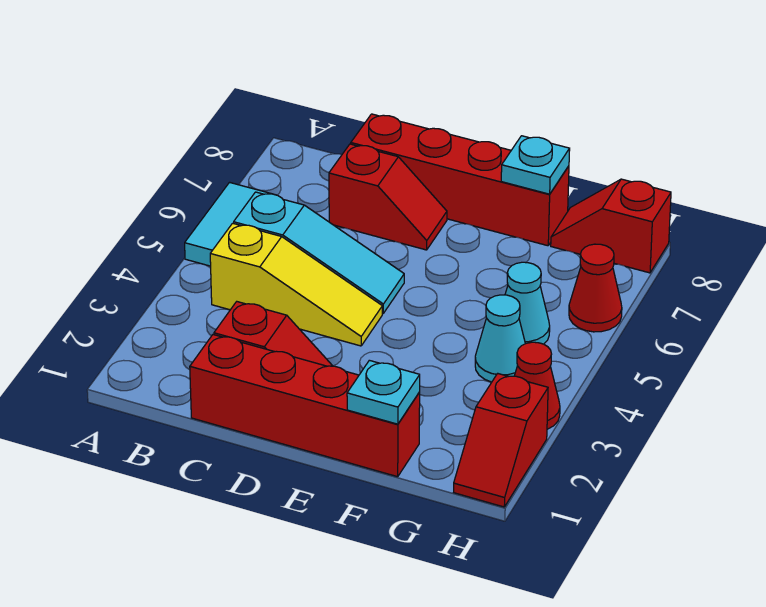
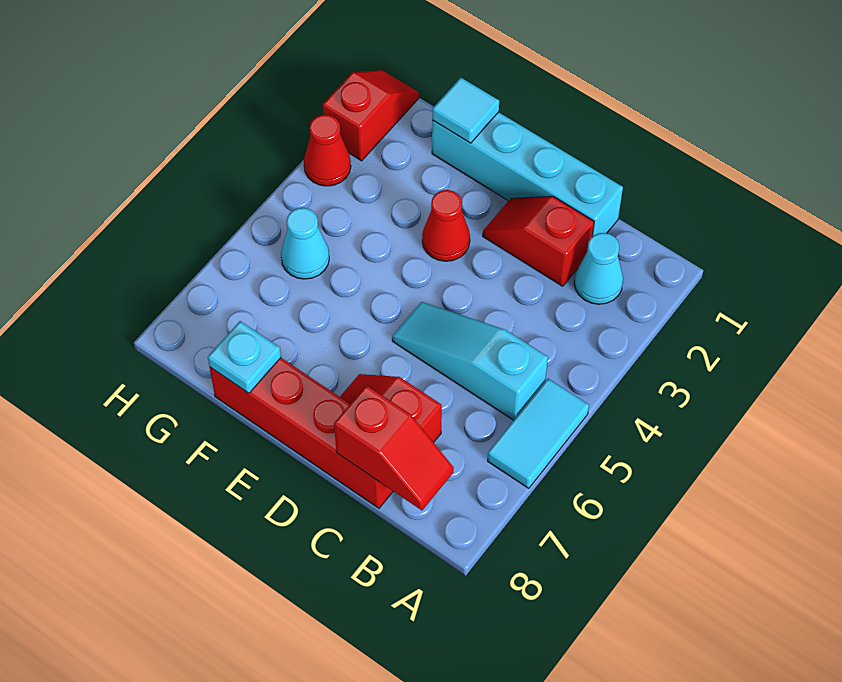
yellow slope B4:D4 level 1 top B -> none
red brick C1:F1 level 1 -> cyan brick C1:F1 level 1
cyan plate F1 level 2 -> cyan tile F1 level 2
cyan cone G4 level 1 -> cyan cone B2 level 1
red slope G8:H8 level 1 top H -> red slope B8:C8 level 2 top C
red cone H6 level 1 -> red cone E3 level 1

